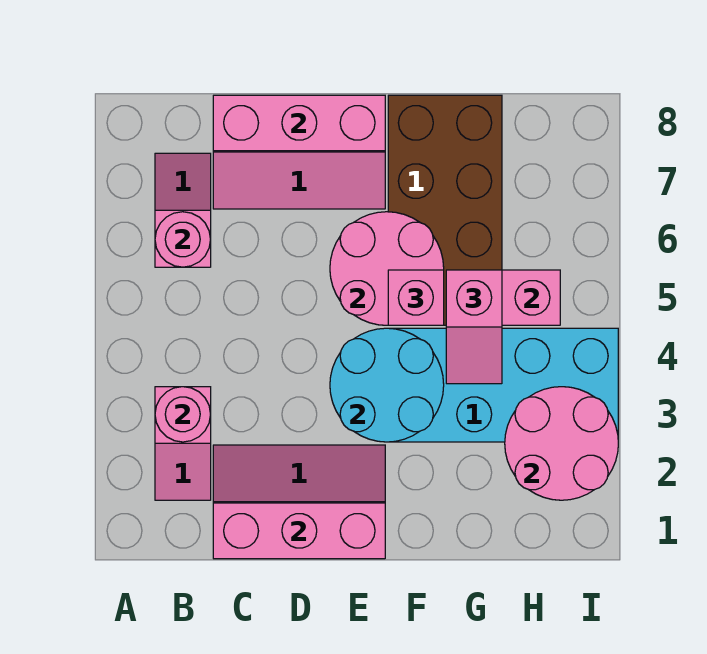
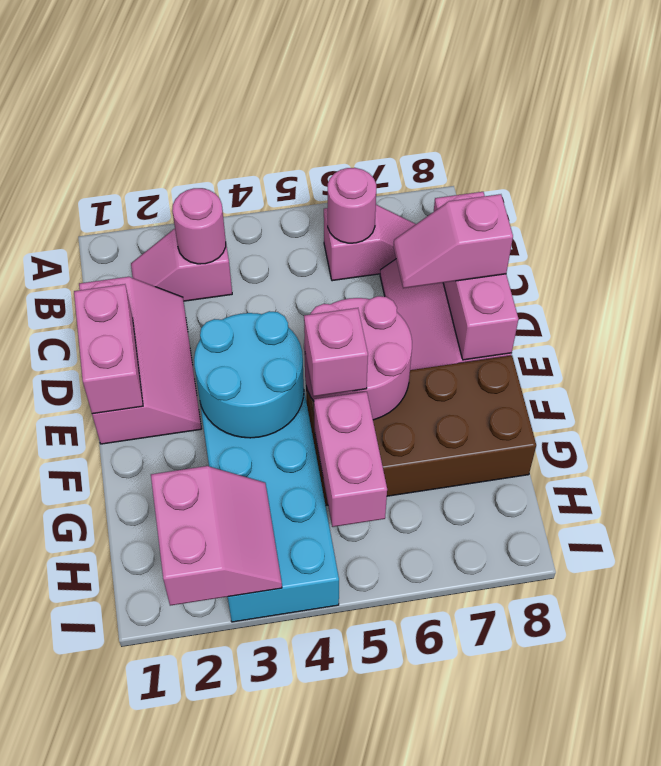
pink brick C1:E1 level 2 -> pink brick D1:E1 level 2
pink slope G4:G5 level 3 top 5 -> pink slope D7:D8 level 3 top 8
pink round brick H2:I3 level 2 -> pink slope H2:I3 level 2 top 2

